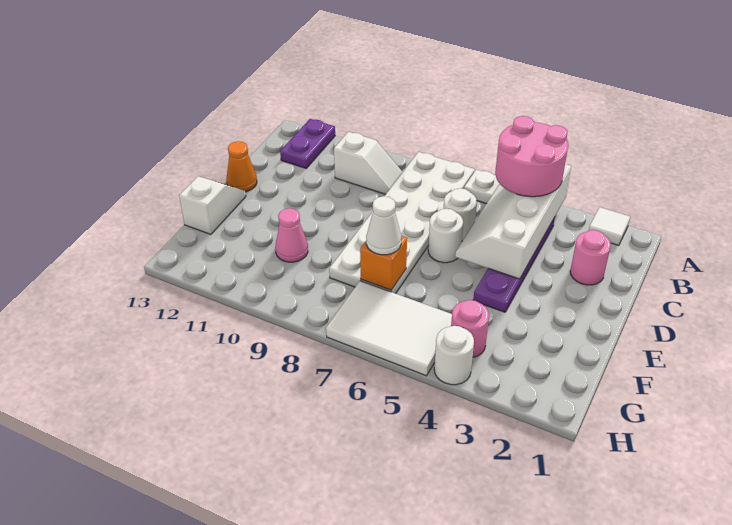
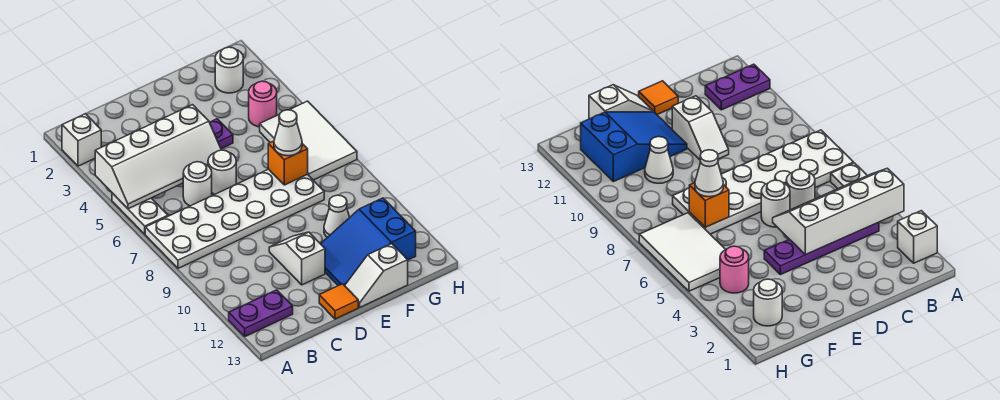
white tile A2 level 1 -> white brick A2 level 1
pink round brick A4:B5 level 3 -> none
white slope B9:B10 level 1 top 10 -> white slope D10:D11 level 1 top 11
pink round brick C2 level 1 -> none
orange cone D13 level 1 -> orange tile D13 level 1
none -> blue slope E11:G12 level 1 top G
pink cone F10 level 1 -> white cone F10 level 1
white round brick H4 level 1 -> white round brick G2 level 1

